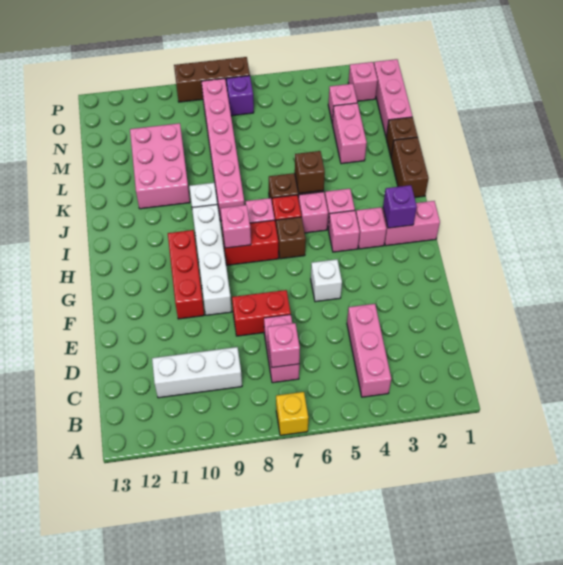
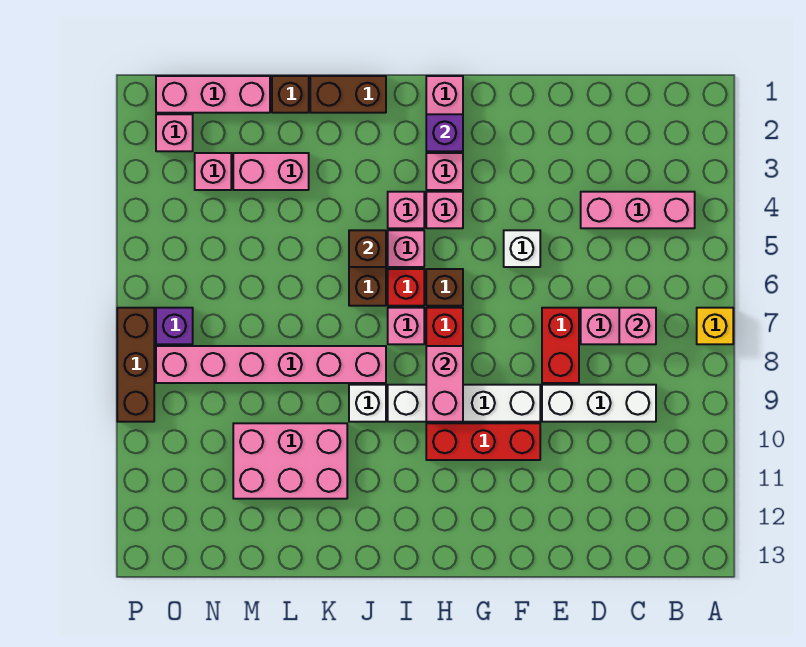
white brick C9:C11 level 1 -> white brick C9:E9 level 1
pink brick H8 level 2 -> pink brick H8:H9 level 2

